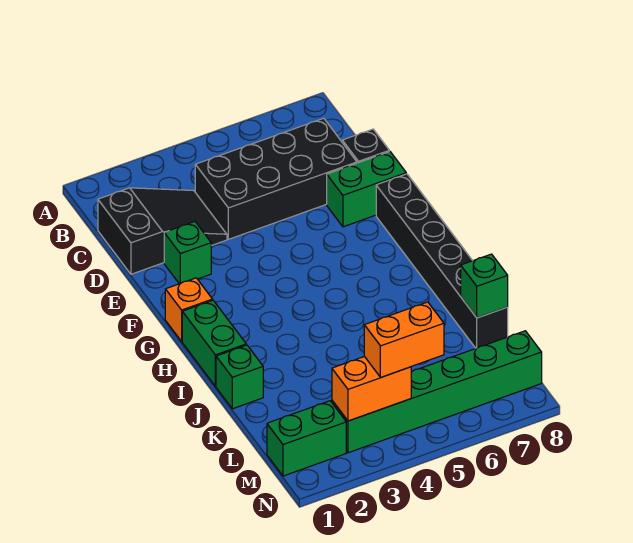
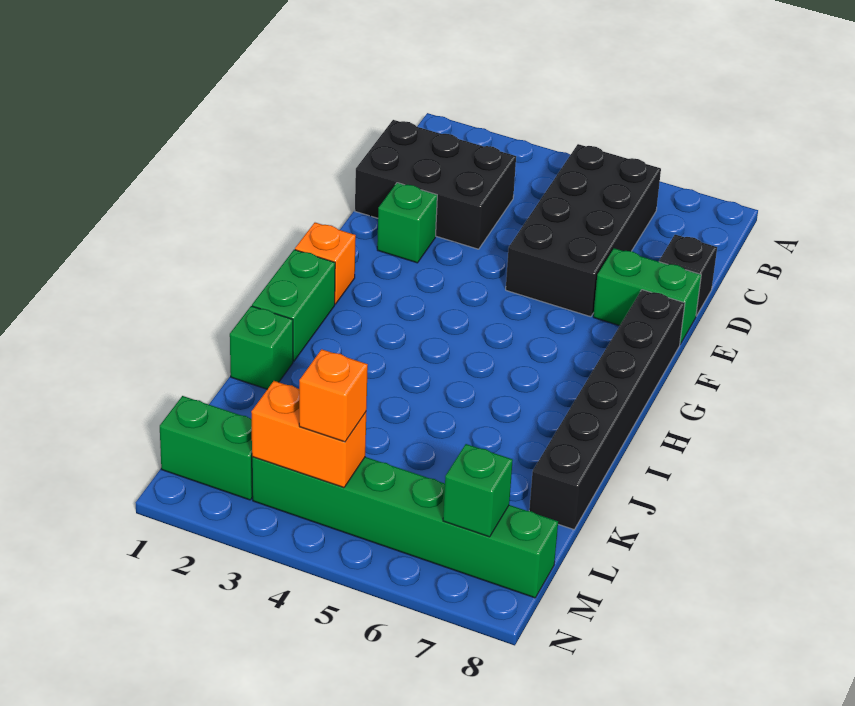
black slope C1:D3 level 1 top 1 -> black brick C1:D3 level 1
black brick C4:D7 level 1 -> black brick B5:E6 level 1
green brick K8 level 2 -> green brick M7 level 2
orange brick M4:M5 level 3 -> orange brick M4 level 3

